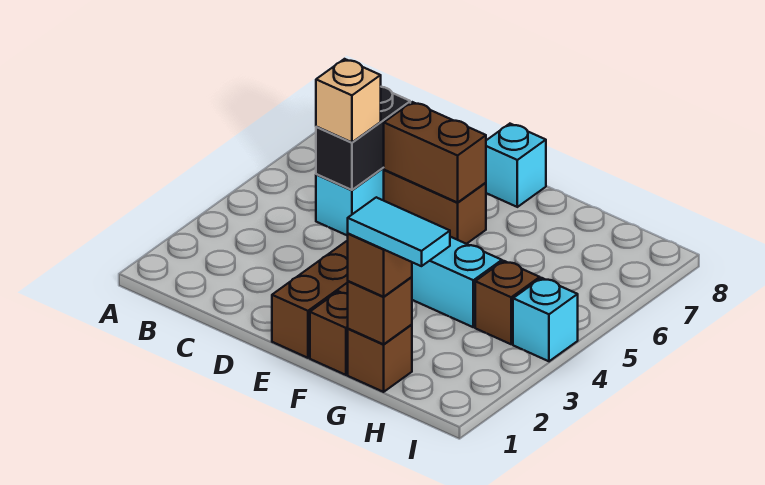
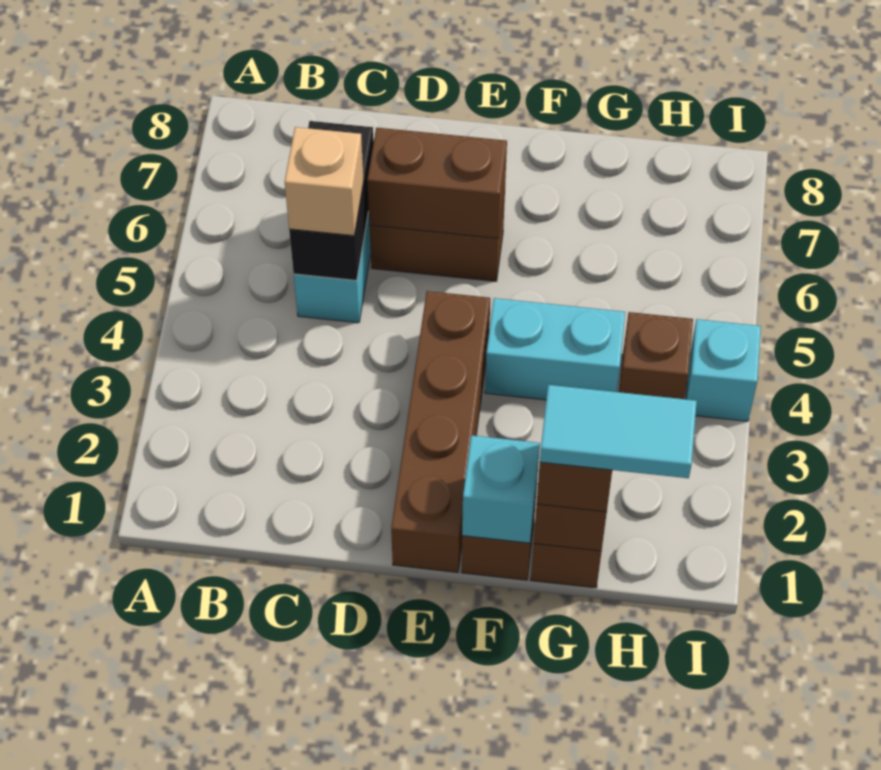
cyan brick E8 level 1 -> cyan brick F1 level 2

